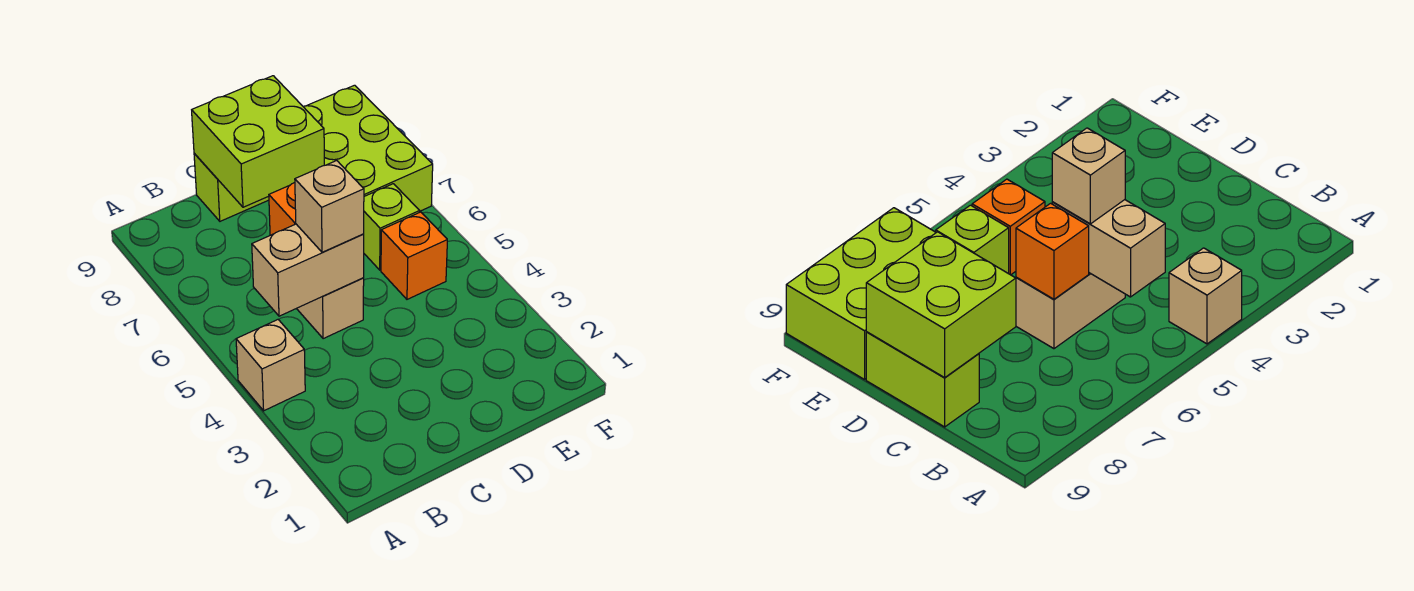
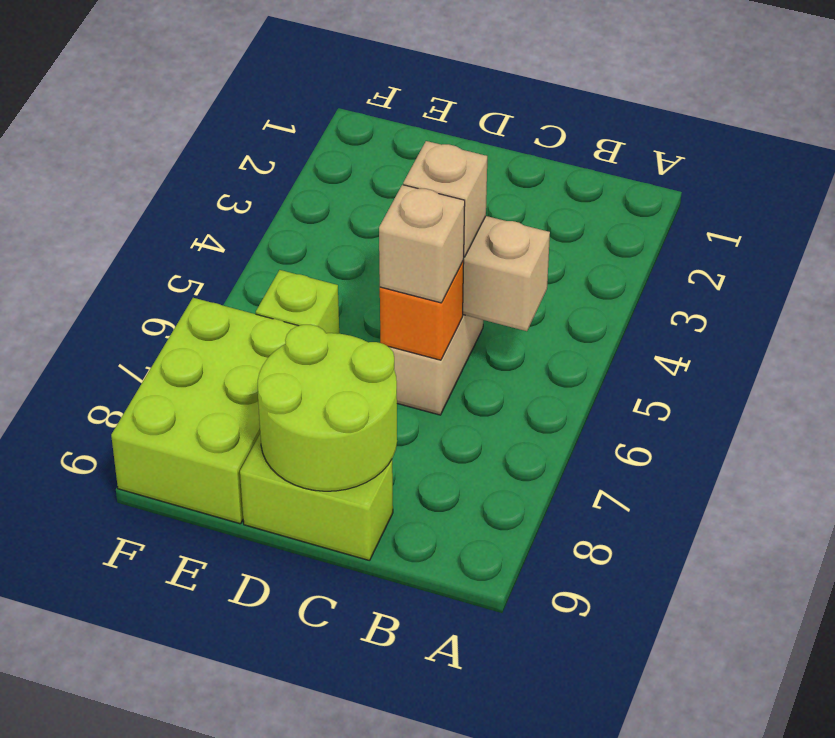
tan brick A4 level 1 -> tan brick C6 level 3
lime brick C8:D9 level 2 -> lime round brick C8:D9 level 2
orange brick E5 level 1 -> none

